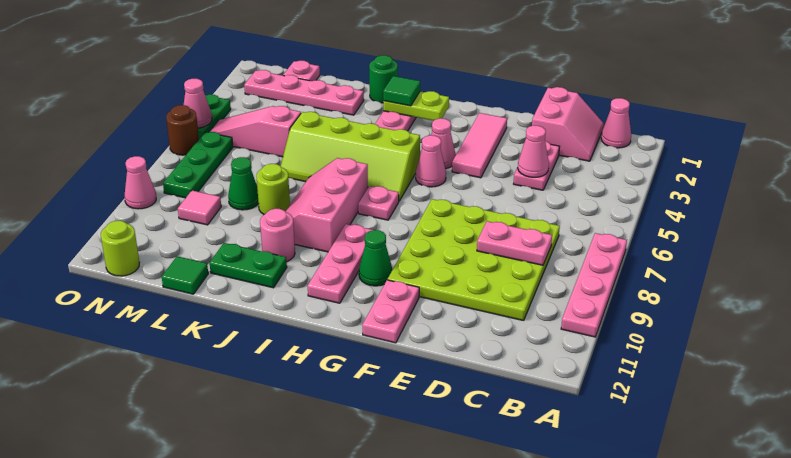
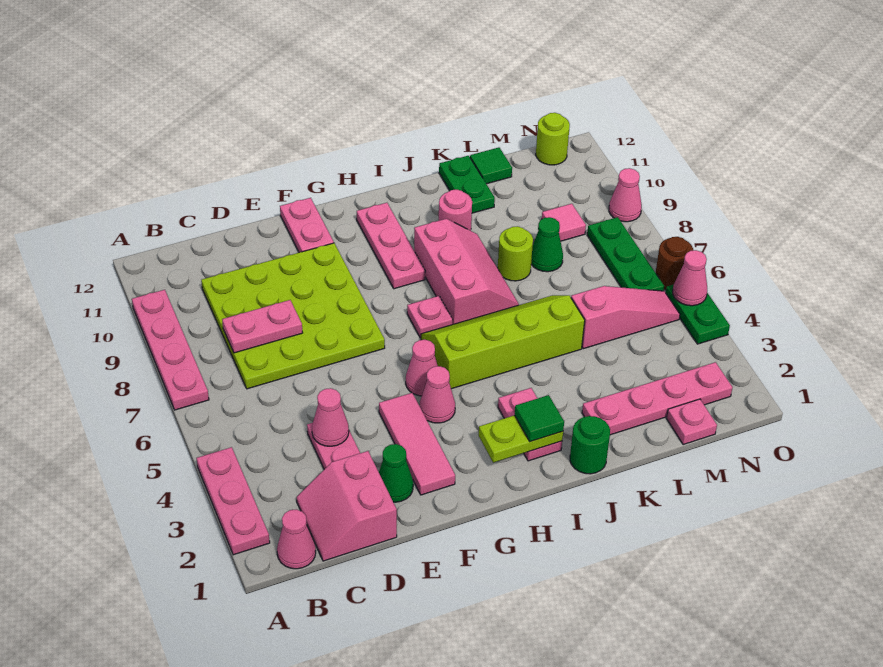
none -> pink plate A2:A4 level 1
green cone G10 level 1 -> green cone E2 level 1
green plate J11:K11 level 1 -> green plate K11:K12 level 1

